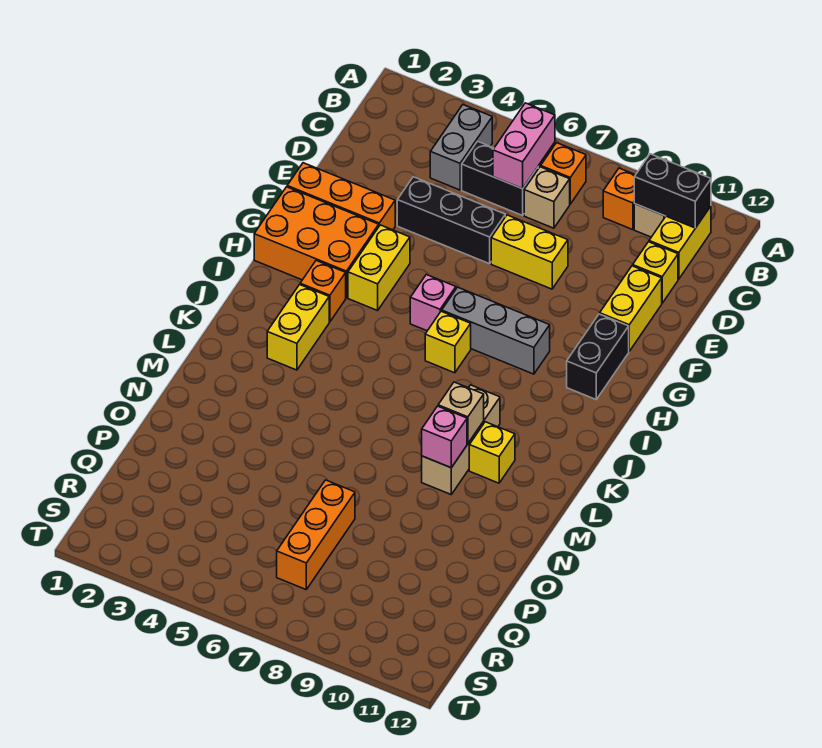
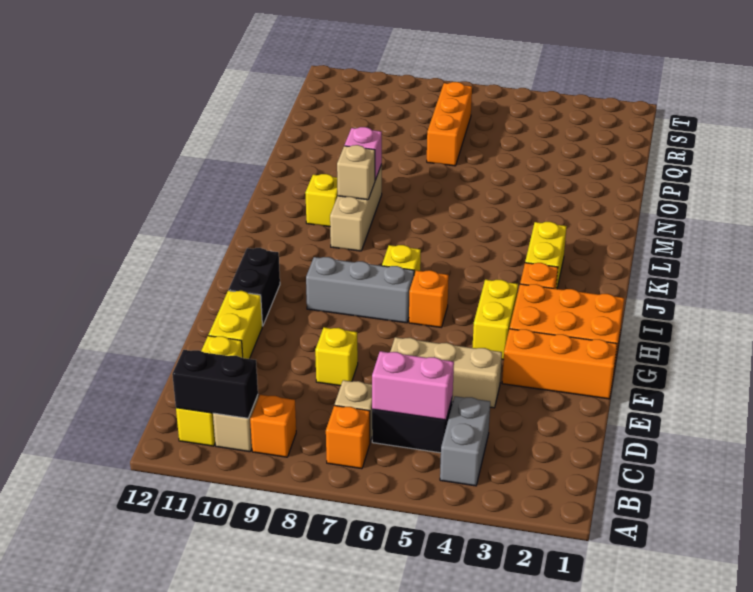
pink brick B6:C6 level 2 -> pink brick C5:C6 level 2
black brick E4:E6 level 1 -> tan brick E4:E6 level 1
yellow brick E7:E8 level 1 -> yellow brick E8 level 1
pink brick H6 level 1 -> orange brick H6 level 1

